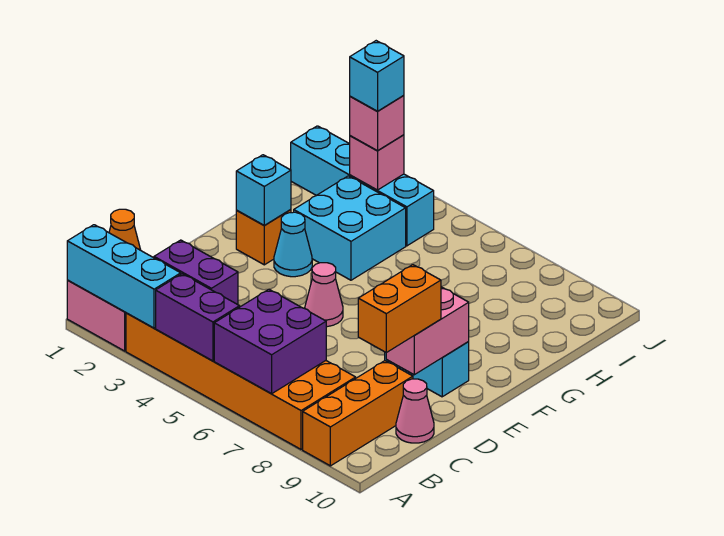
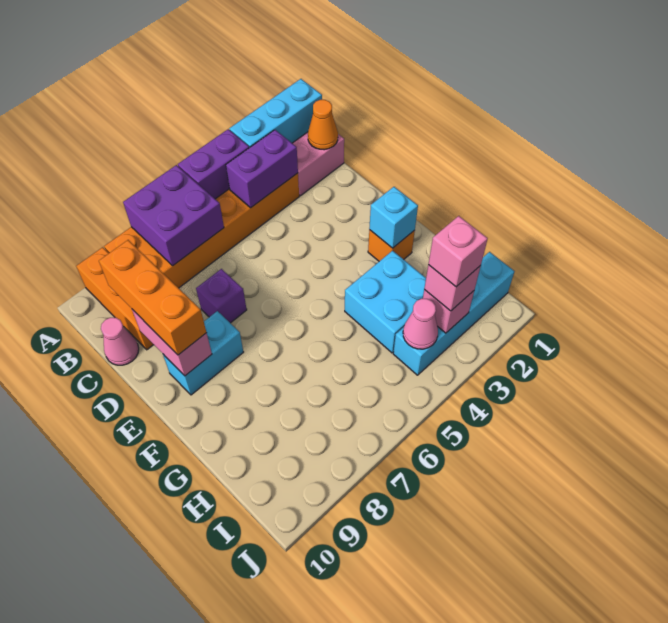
orange brick C9:D9 level 3 -> orange brick C9:E9 level 3
none -> purple brick D7 level 1
pink cone E5 level 1 -> pink cone I4 level 2
cyan cone F3 level 1 -> none
cyan brick I3 level 4 -> pink brick I3 level 4

